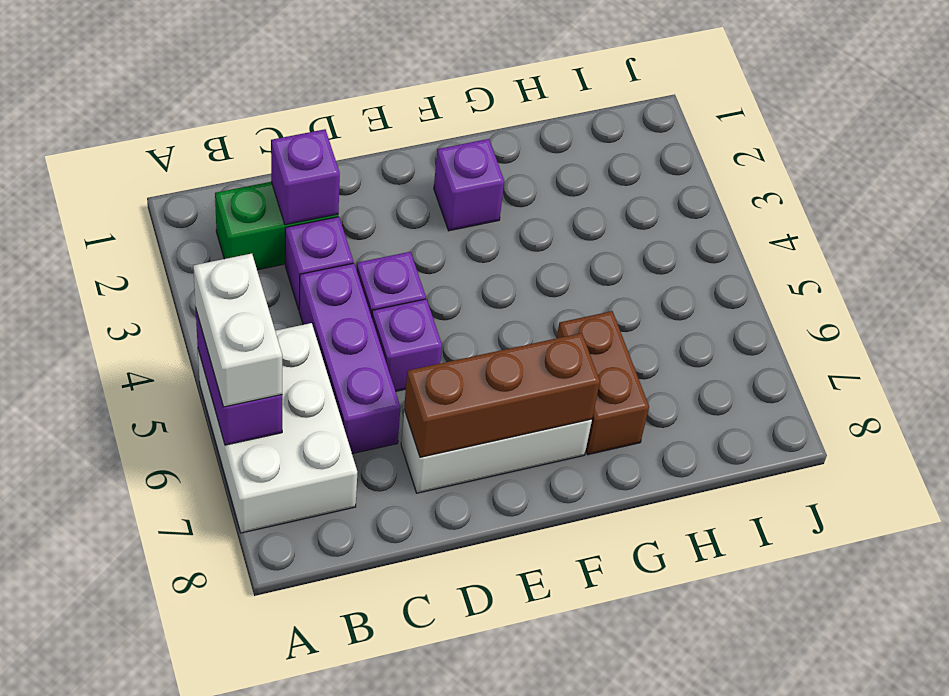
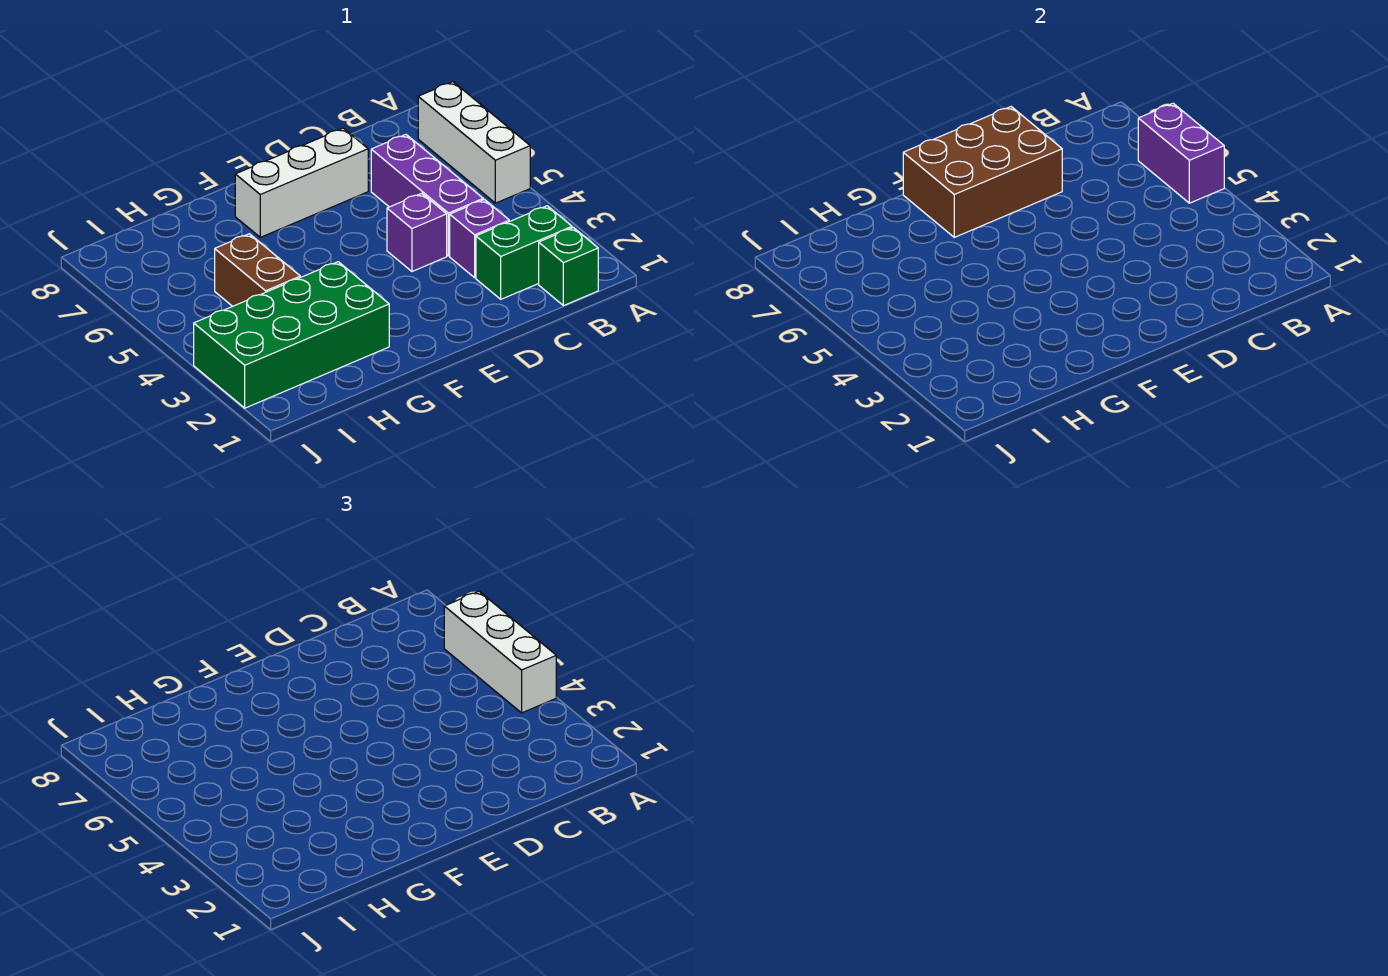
white brick A5:B7 level 1 -> white brick A5:A7 level 1
white brick A5:A6 level 3 -> white brick A4:A6 level 3
none -> green brick B1 level 1
purple brick C2 level 2 -> none
purple brick D5 level 1 -> none
brown brick D7:F7 level 2 -> brown brick D7:F8 level 2
purple brick F2 level 1 -> none
none -> green brick G2:J3 level 1
brown brick G6:G7 level 1 -> brown brick H4:H5 level 1

